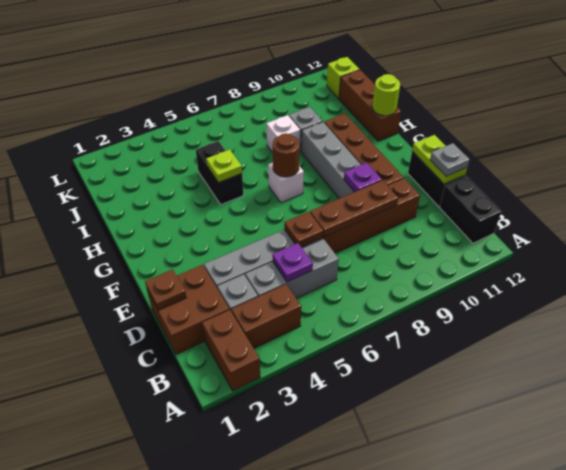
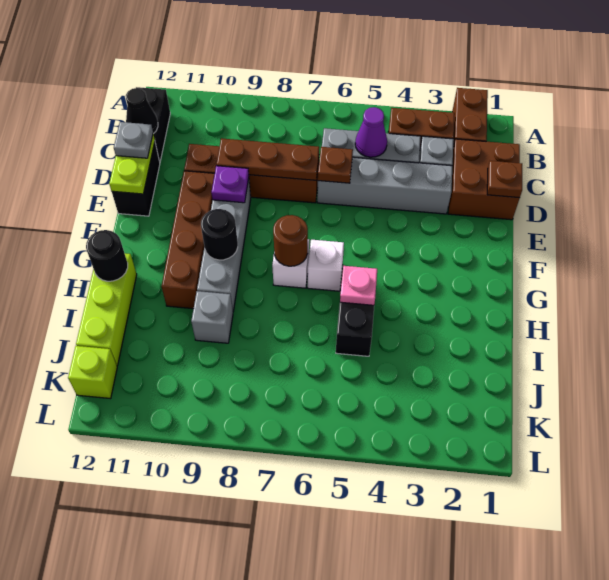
purple plate C5 level 2 -> purple cone C5 level 2
none -> black cone C12 level 2
none -> black round brick G9 level 2
lime plate H5 level 2 -> pink plate H5 level 2
brown brick H12:J12 level 1 -> lime brick H12:J12 level 1
lime round brick H12 level 2 -> black round brick H12 level 2
white brick I8 level 1 -> white brick G6 level 1

